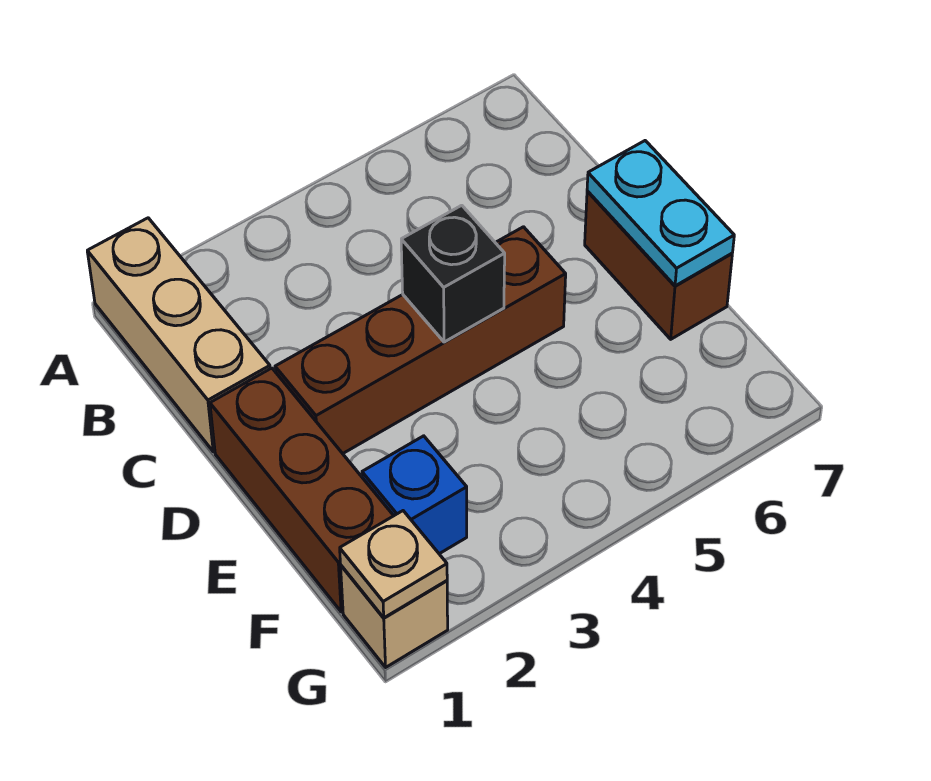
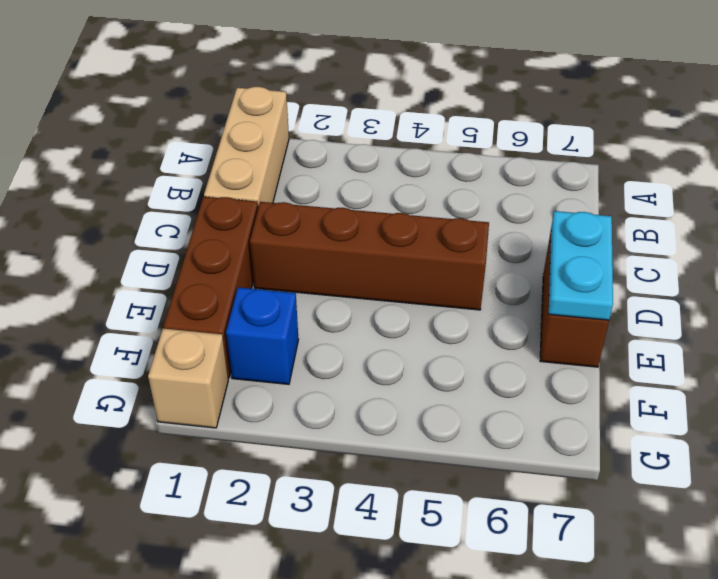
black brick D4 level 2 -> none
tan plate G1 level 2 -> none

